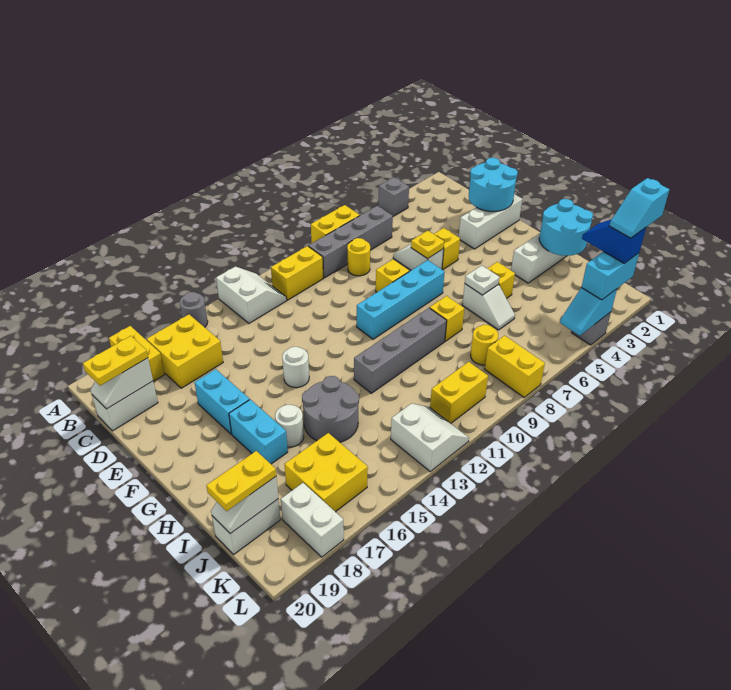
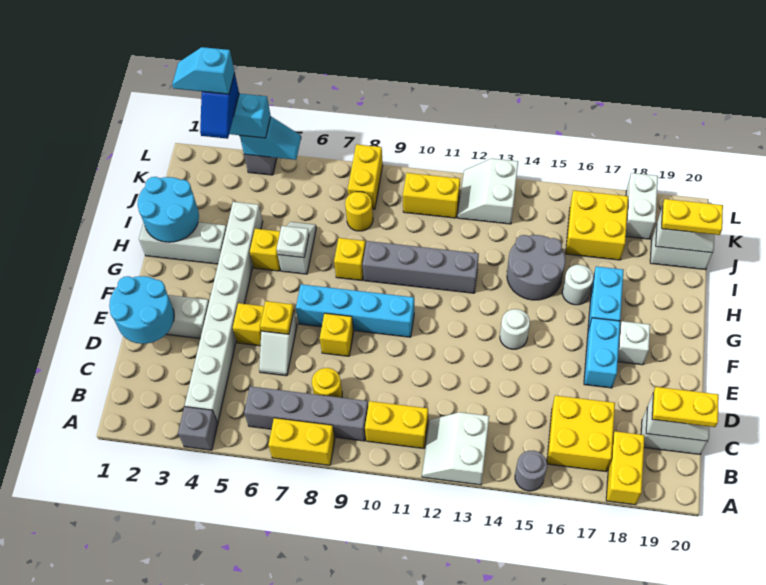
none -> white brick B4:I4 level 1
none -> white brick F18 level 1
cyan slope L2:L3 level 5 top 2 -> cyan slope L2:L3 level 5 top 3

